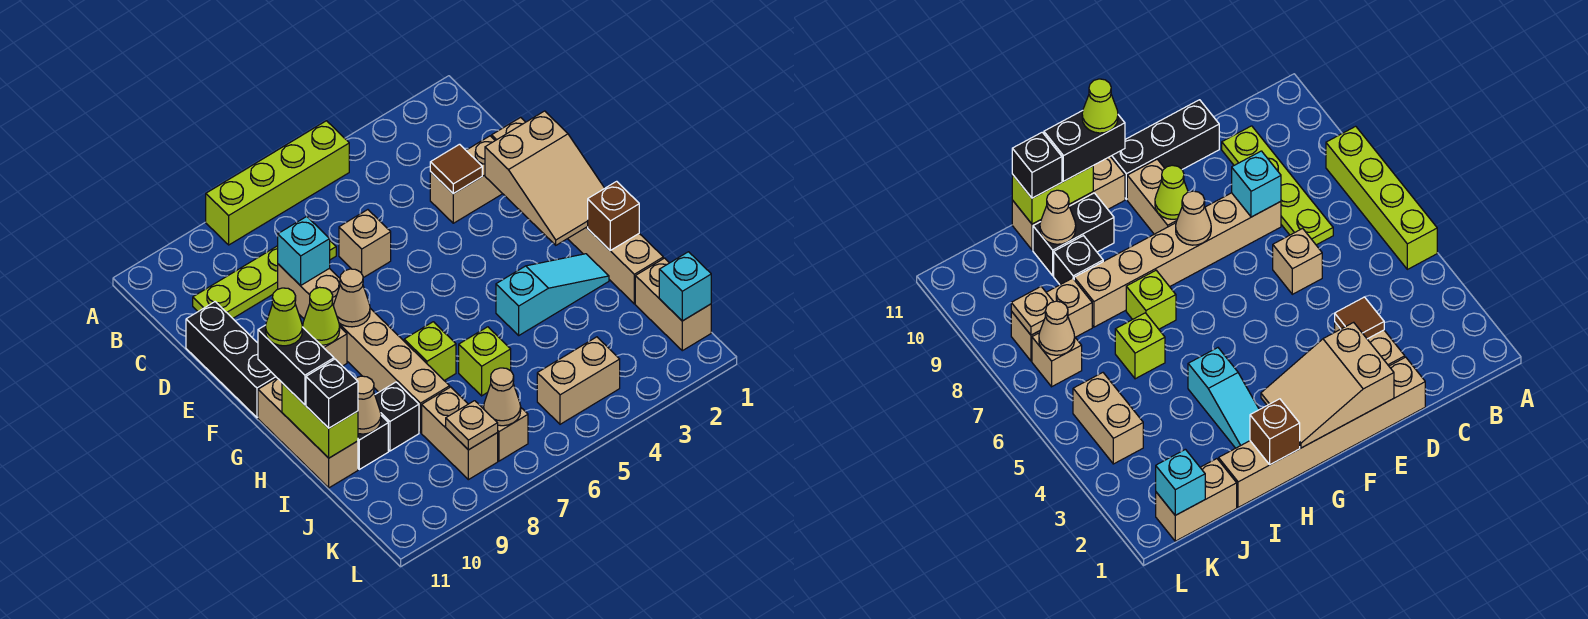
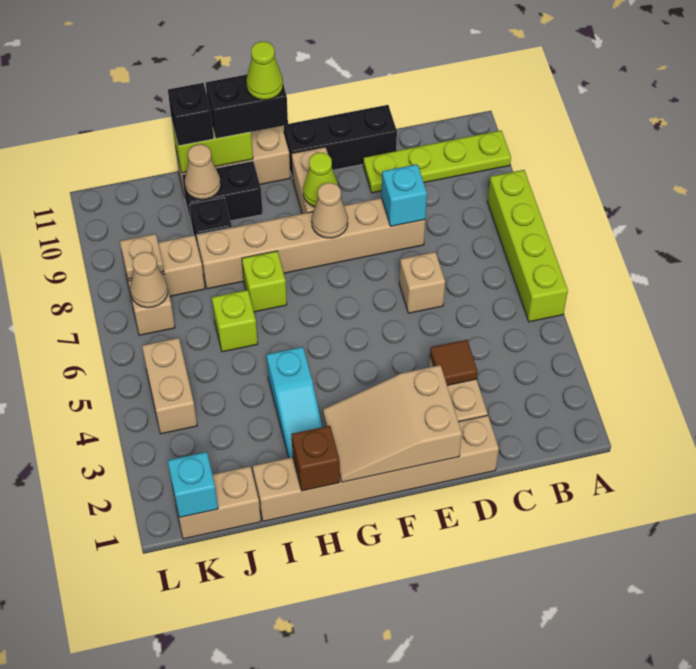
lime plate C7:C10 level 1 -> lime plate A10:D10 level 1

